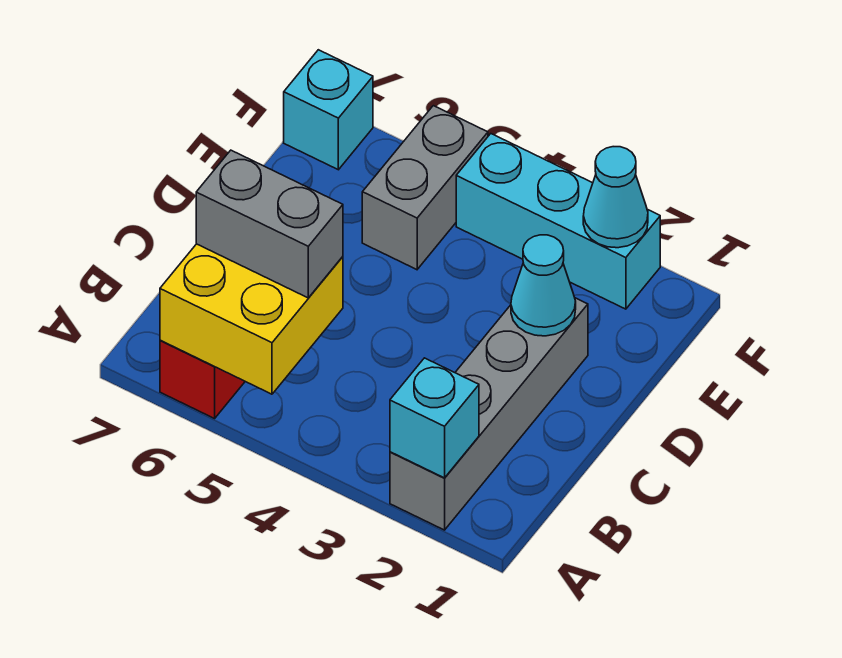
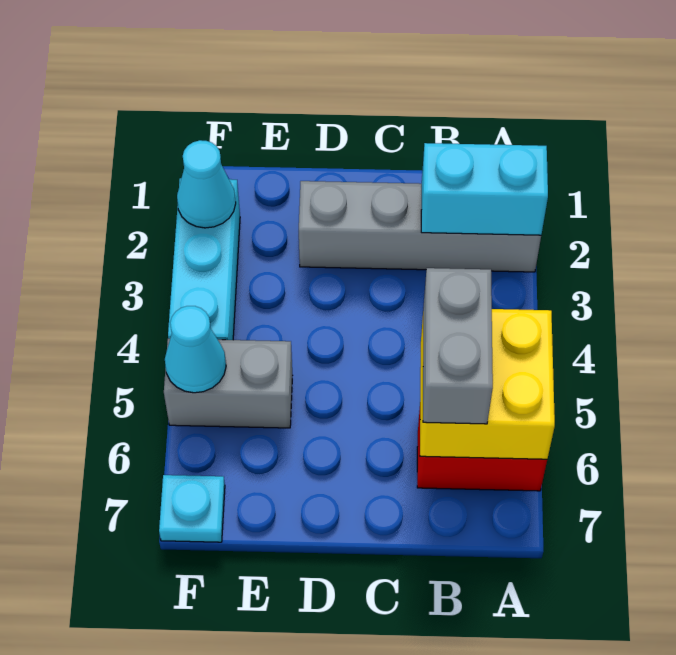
cyan brick A2 level 2 -> cyan brick A2:B2 level 2
cyan cone D2 level 2 -> cyan cone F5 level 2
cyan brick F7 level 1 -> cyan plate F7 level 1

